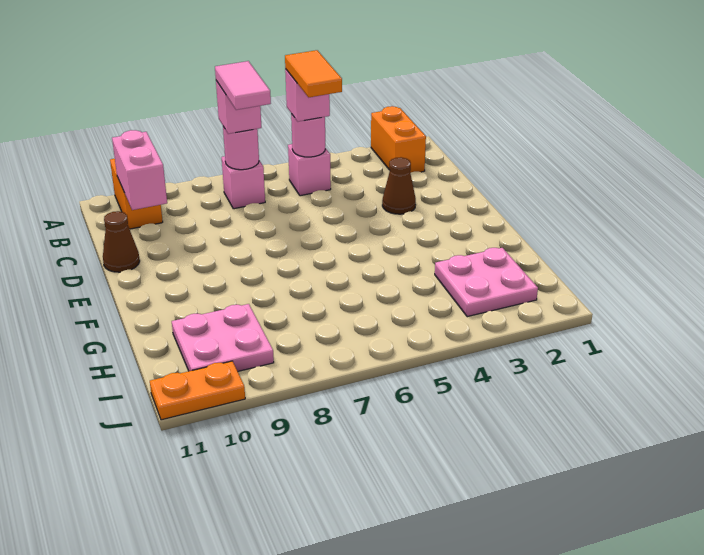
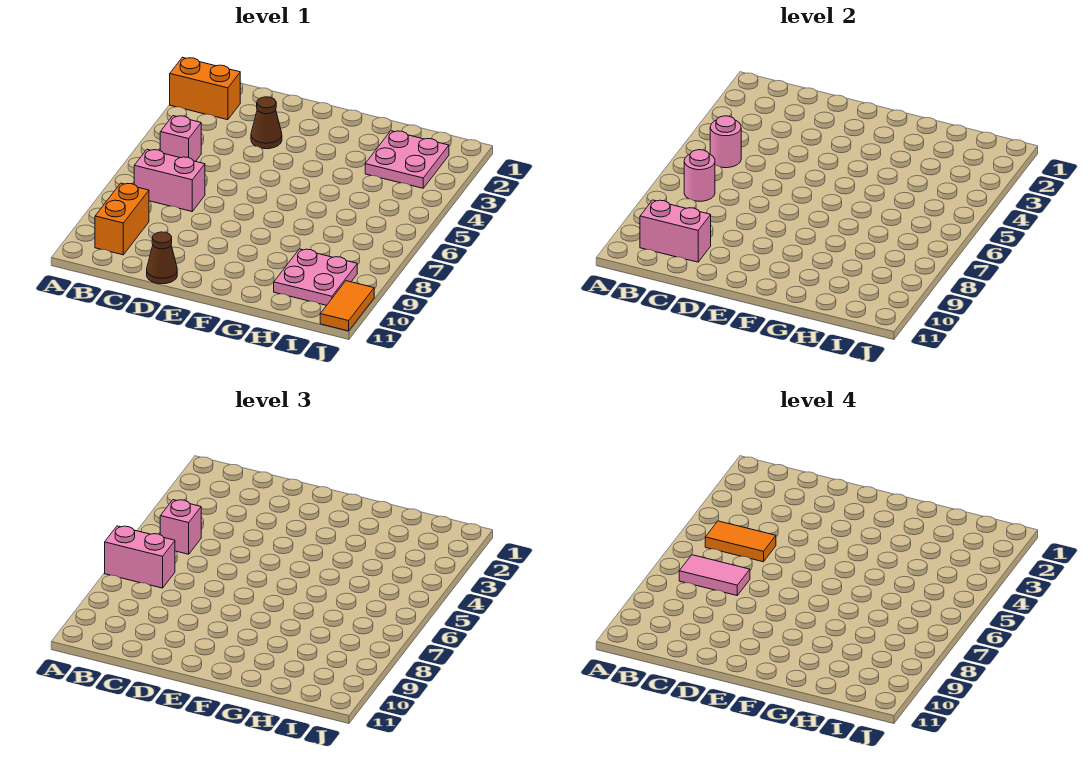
orange brick A10:B10 level 1 -> orange brick B9:B10 level 1
pink brick B7 level 1 -> pink brick B7:C7 level 1
pink brick B7 level 3 -> pink brick A7:B7 level 3
orange plate J10:J11 level 1 -> orange tile J10:J11 level 1

